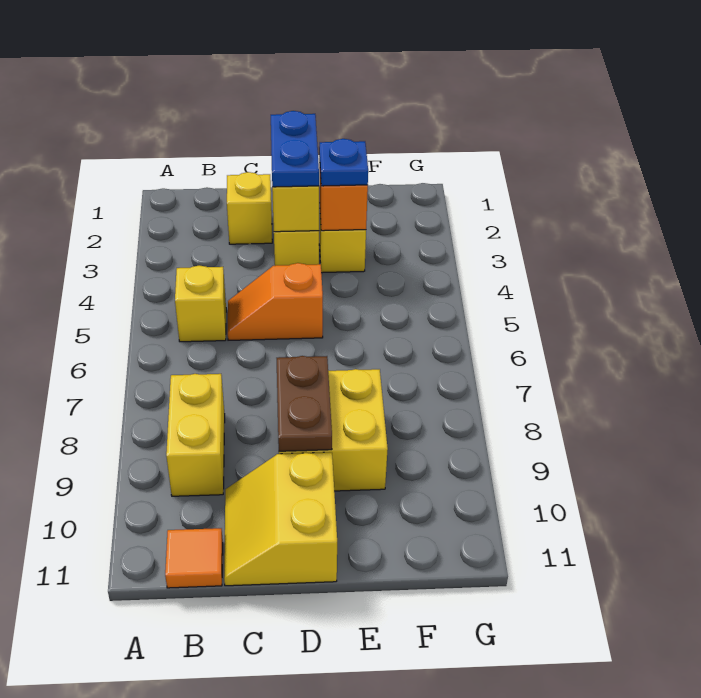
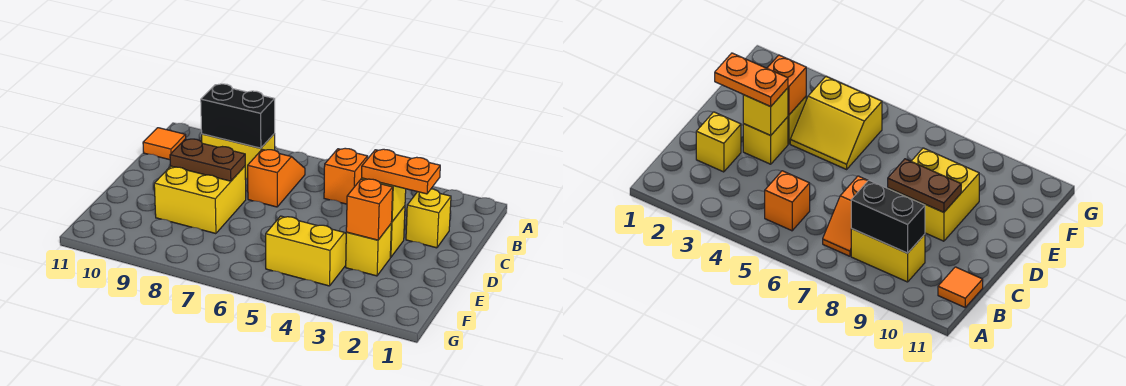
yellow brick B5 level 1 -> orange brick B5 level 1
none -> black brick B8:B9 level 2
orange slope C5:D5 level 1 top D -> orange slope B7:C7 level 1 top C
yellow slope C10:D11 level 1 top D -> yellow slope E4:F5 level 1 top F
blue plate D2:D3 level 3 -> orange plate D2:D3 level 3
blue plate E3 level 3 -> none

